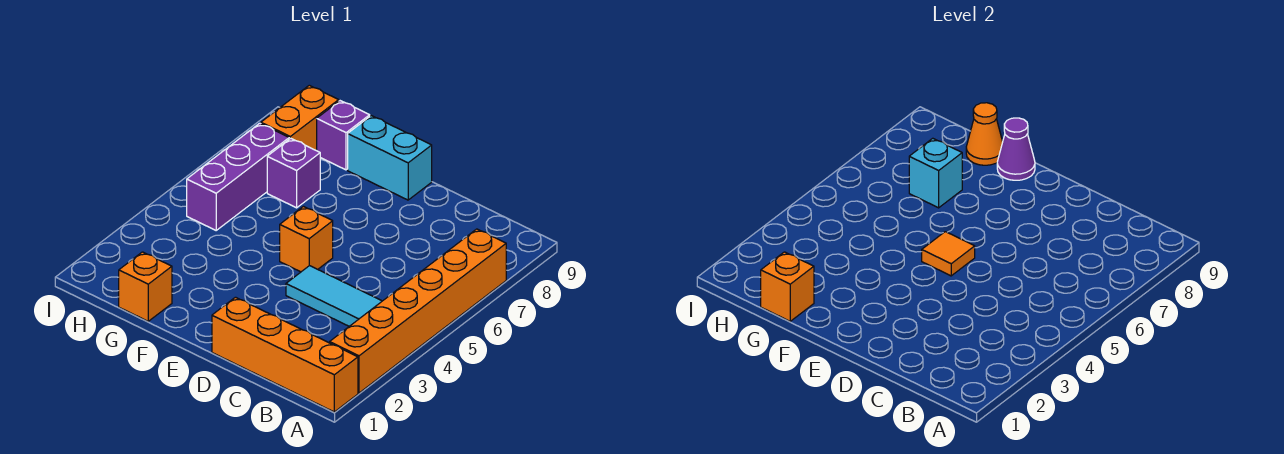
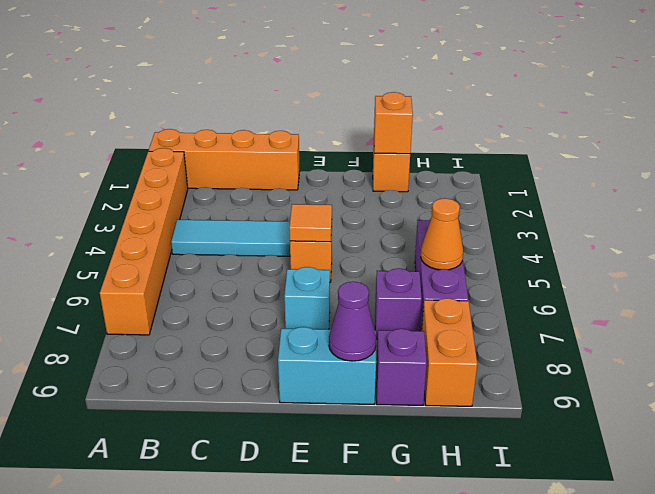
cyan brick G7 level 2 -> cyan brick E7 level 1
orange cone G9 level 2 -> orange cone H6 level 2

